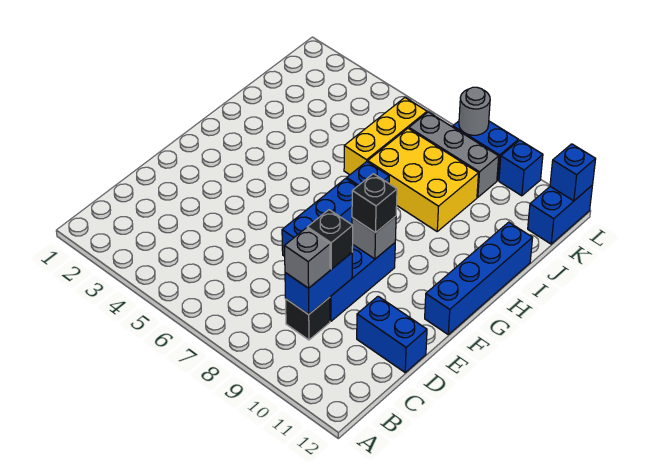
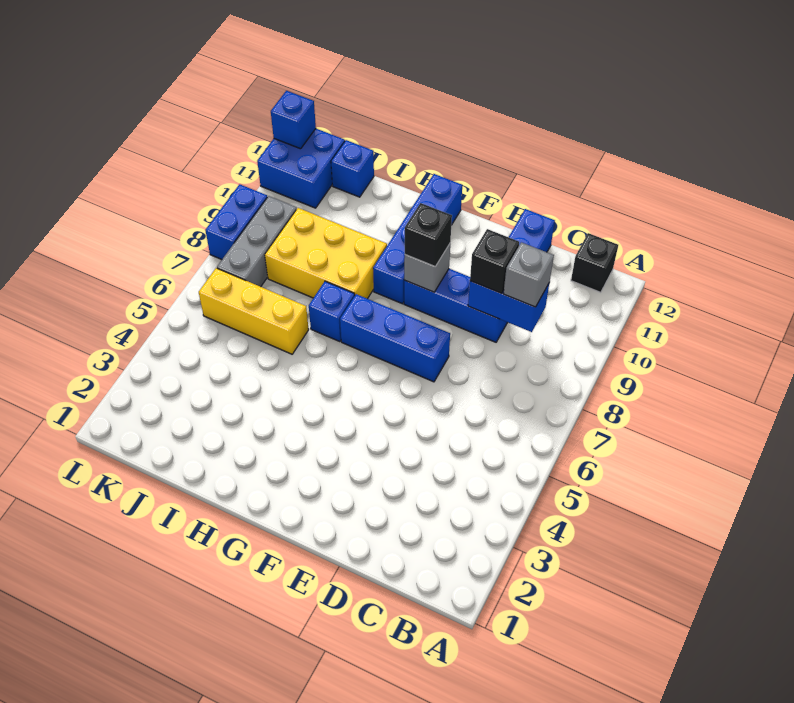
black brick C9 level 1 -> black brick B12 level 1
blue brick F12:I12 level 1 -> blue brick G9:G12 level 1
yellow brick I7:J9 level 1 -> yellow brick H8:J9 level 1
blue brick K12:L12 level 1 -> blue brick K11:L12 level 1
grey round brick L8 level 2 -> none
blue brick L10 level 1 -> blue brick J12 level 1

